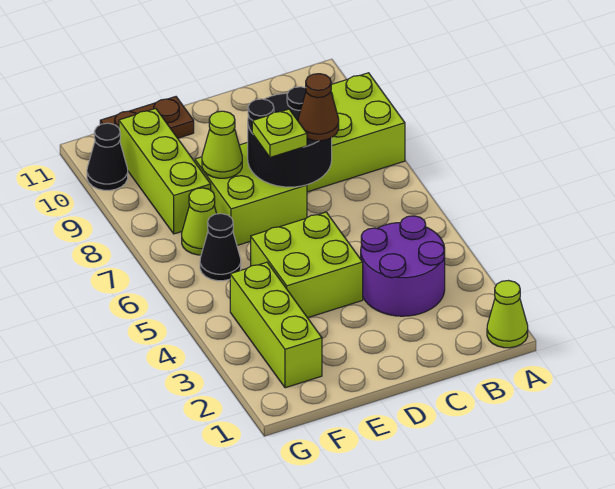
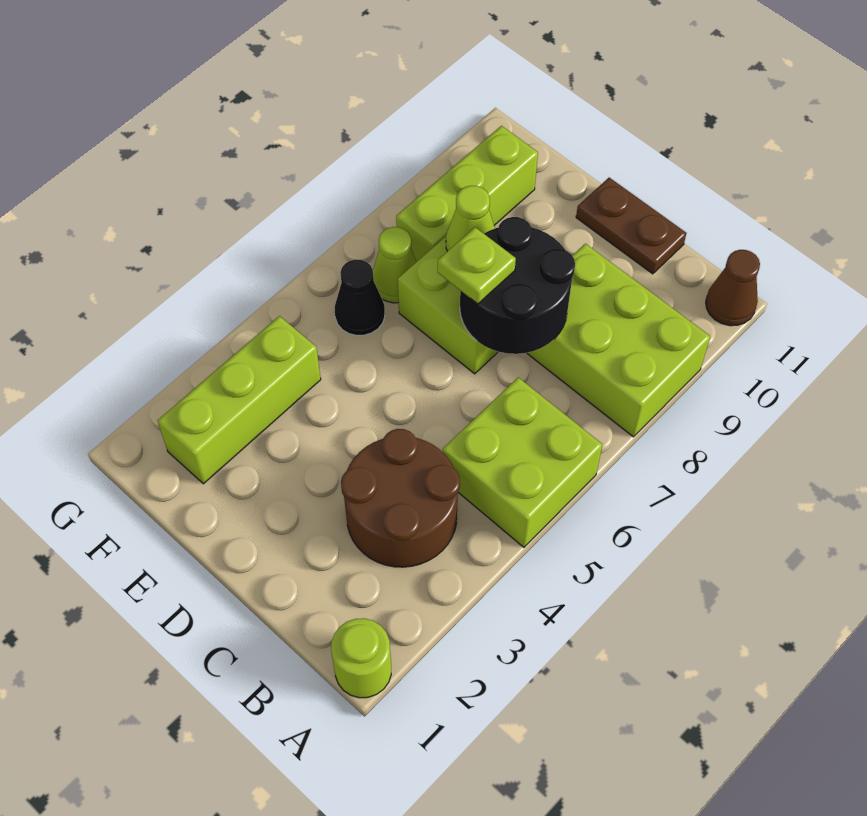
lime cone A1 level 1 -> lime round brick A1 level 1
purple round brick B3:C4 level 1 -> brown round brick B3:C4 level 1
brown cone C7 level 3 -> brown cone A11 level 1
lime brick D4:E5 level 1 -> lime brick A5:B6 level 1
brown plate E11:F11 level 1 -> brown plate C11:D11 level 1
black cone G10 level 1 -> none

